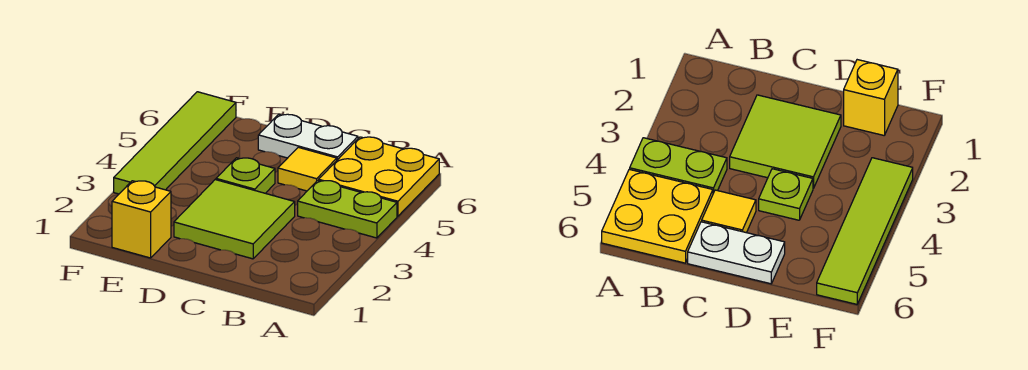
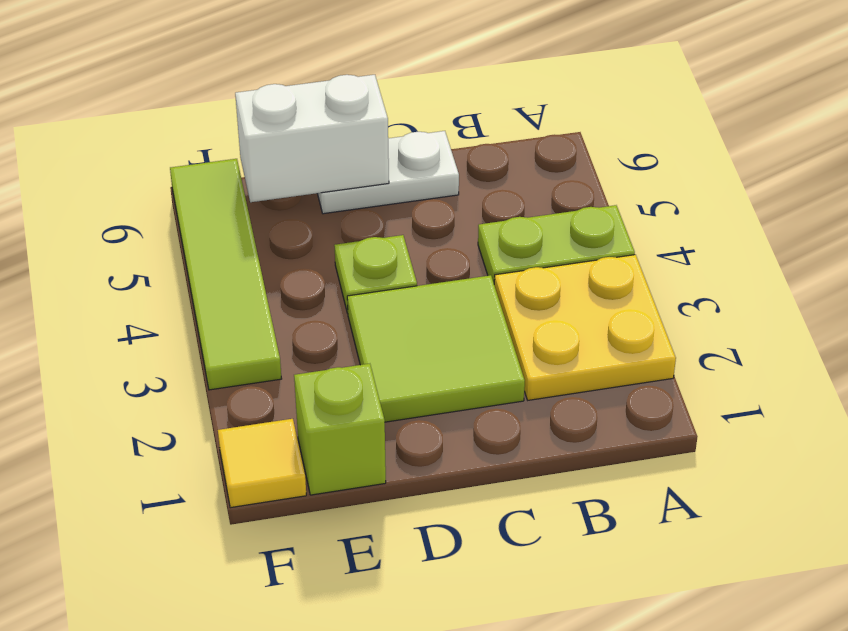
yellow plate A5:B6 level 1 -> yellow plate A2:B3 level 1
yellow tile C5 level 1 -> yellow tile F1 level 1
none -> white brick D6:E6 level 2
yellow brick E1 level 1 -> lime brick E1 level 1

